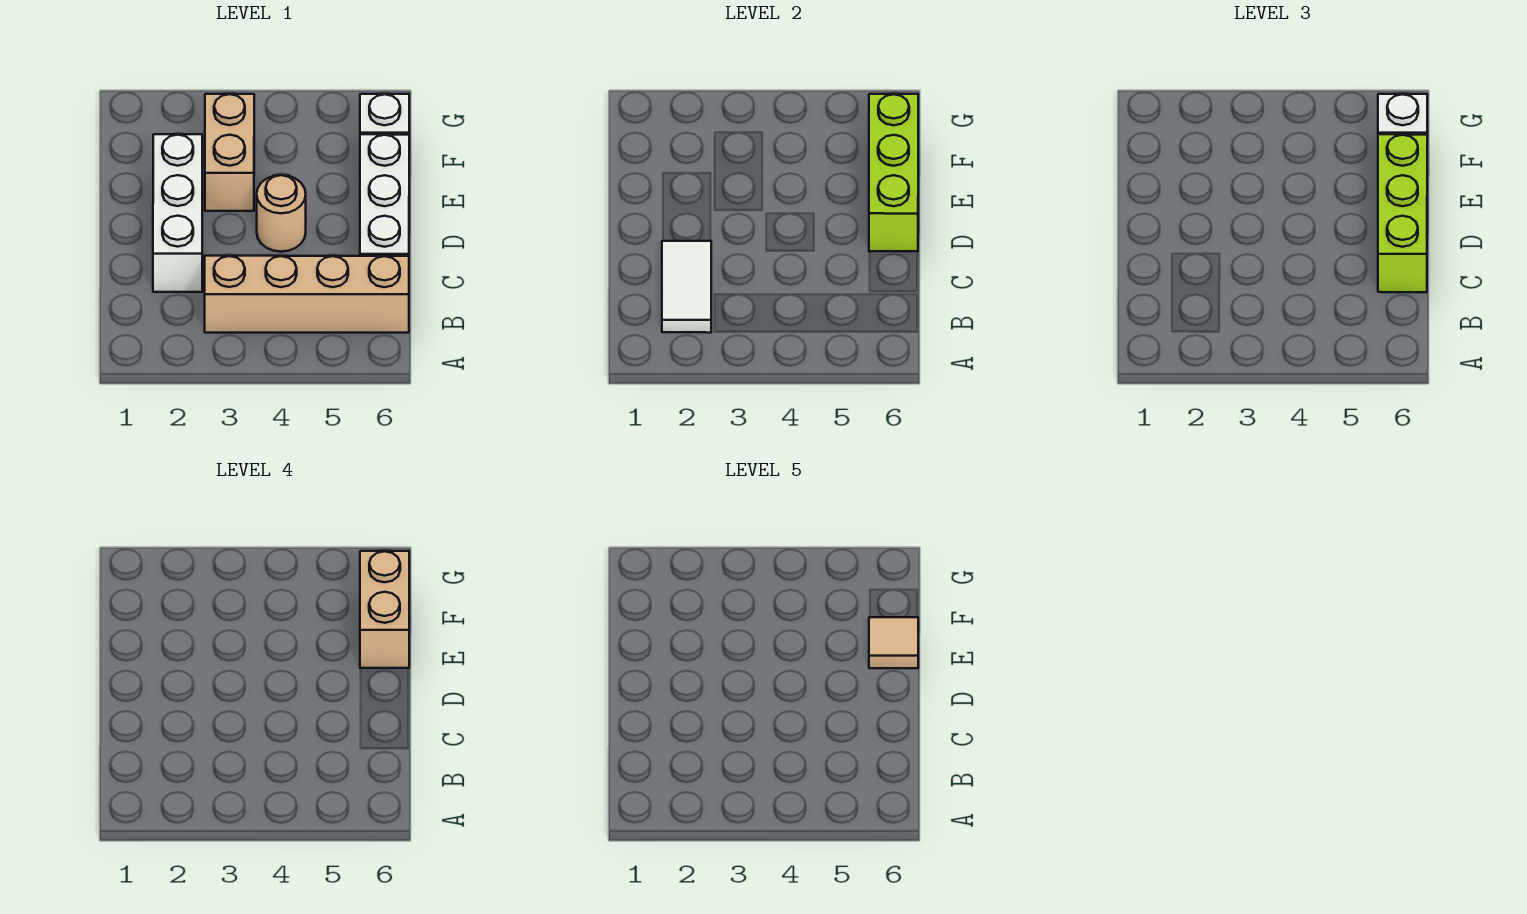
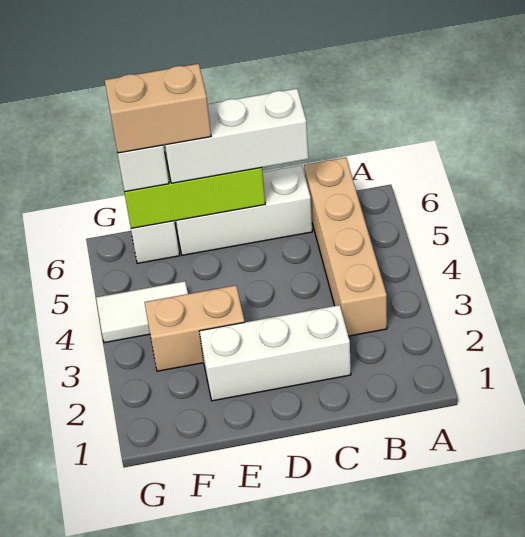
white tile B2:C2 level 2 -> white tile F4:G4 level 1
lime brick C6:E6 level 3 -> white brick C6:E6 level 3
tan round brick D4 level 1 -> none
tan tile E6 level 5 -> none

